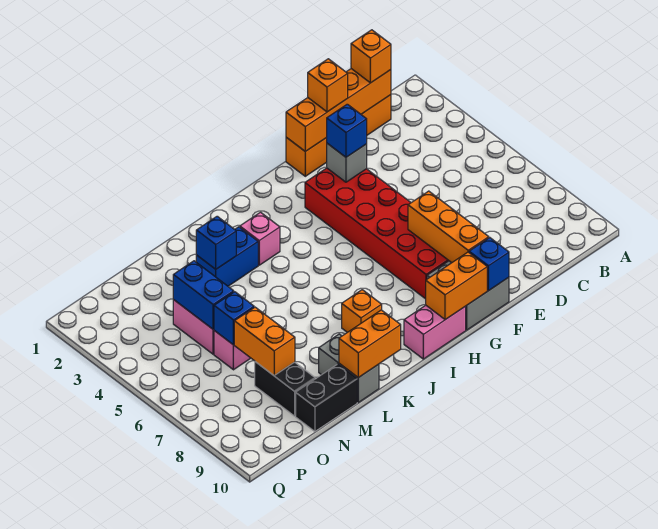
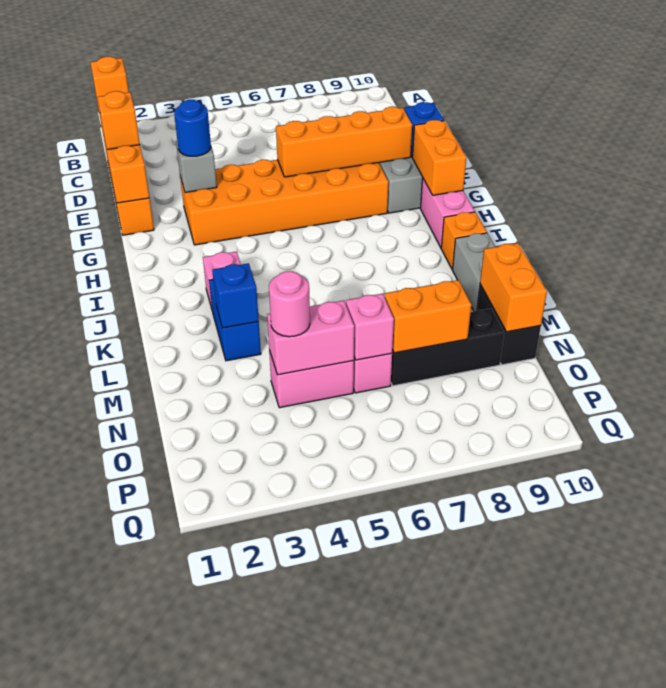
red brick F3:G8 level 1 -> orange brick F3:G8 level 1
blue brick F3 level 3 -> blue round brick F3 level 3
orange brick F7:F9 level 2 -> orange brick F6:F9 level 2
orange brick J8 level 1 -> orange brick J10 level 1
orange brick K10:L10 level 2 -> orange brick M10:N10 level 2
grey brick L9:L10 level 1 -> grey brick K10:L10 level 1
blue brick N4:N5 level 2 -> pink brick N4:N5 level 2
none -> pink round brick N4 level 3
blue brick N6 level 2 -> pink brick N6 level 2
black brick N8:N9 level 1 -> black brick N7:N9 level 1

